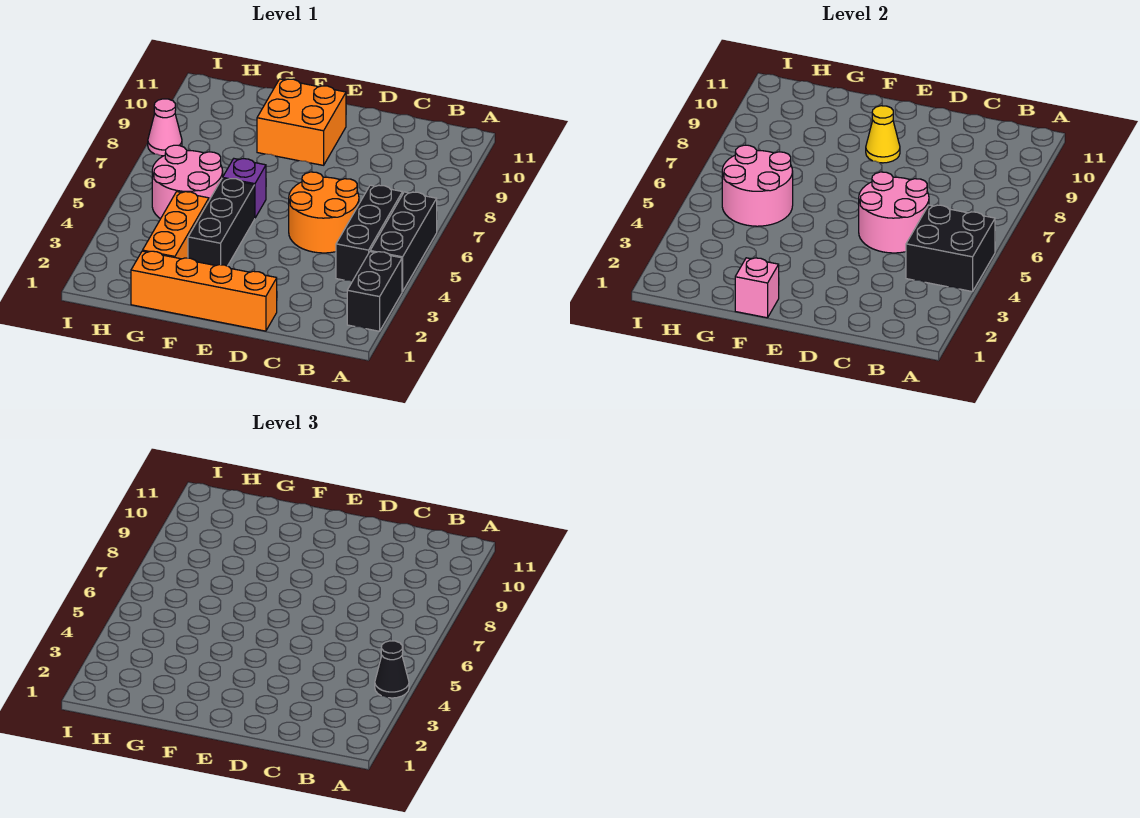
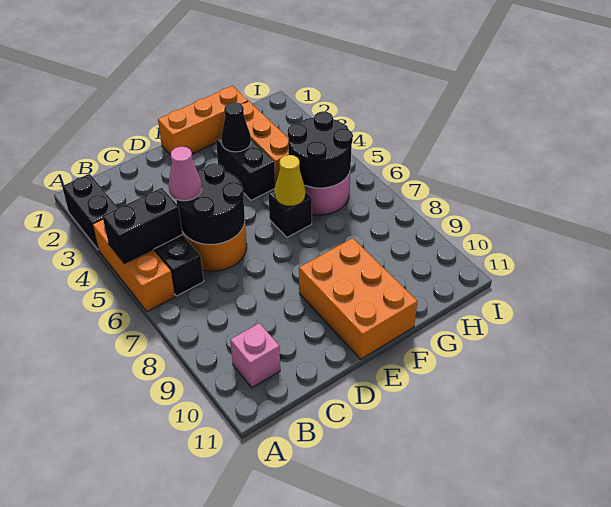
black brick A4:A6 level 1 -> orange brick A4:A6 level 1
black brick A4:B5 level 2 -> black brick A5:B5 level 2
black cone A4 level 3 -> black cone F3 level 2
pink round brick C5:D6 level 2 -> black round brick C5:D6 level 2
orange brick D1:G1 level 1 -> orange brick E1:G1 level 1
orange brick E9:F10 level 1 -> orange brick E9:F11 level 1
yellow cone E9 level 2 -> yellow cone F6 level 2
pink brick F1 level 2 -> pink brick B10 level 1
black brick F3:F5 level 1 -> black brick F3:F4 level 1
purple brick F6 level 1 -> black brick F6 level 1
pink round brick G5:H6 level 2 -> black round brick G5:H6 level 2
pink cone I8 level 1 -> pink cone C5 level 3

